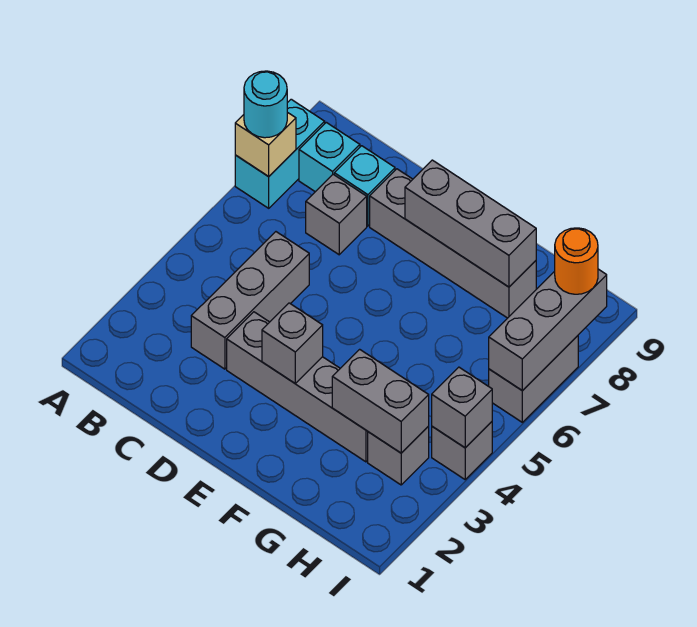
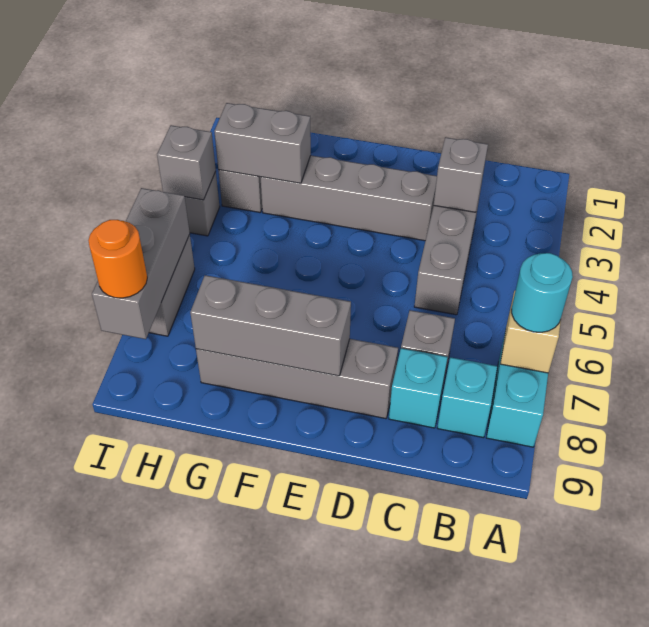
grey brick E3 level 2 -> grey brick C3 level 2

